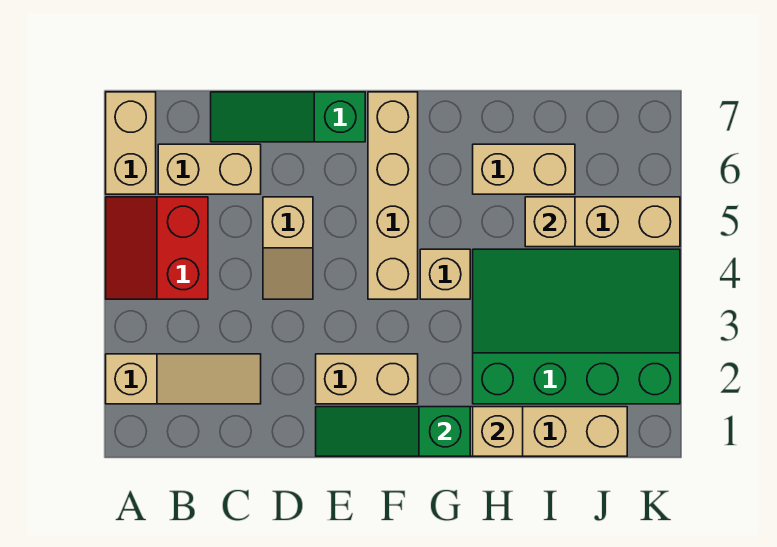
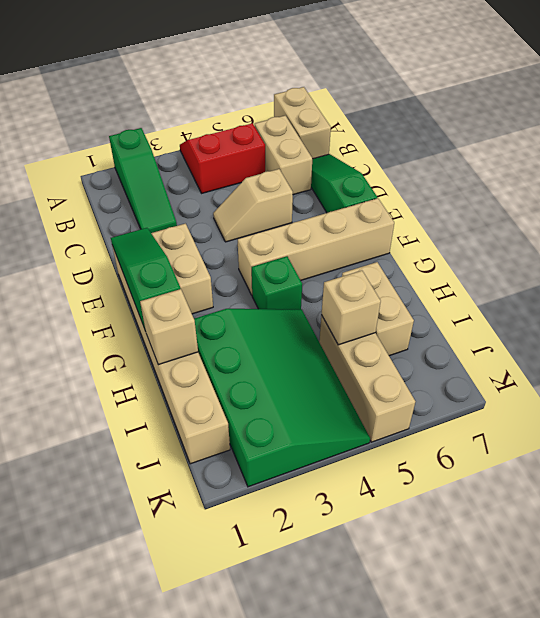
tan slope A2:C2 level 1 top A -> green slope A2:C2 level 1 top A
tan brick A6:A7 level 1 -> tan brick A7:B7 level 1
tan brick G4 level 1 -> green brick G4 level 1

